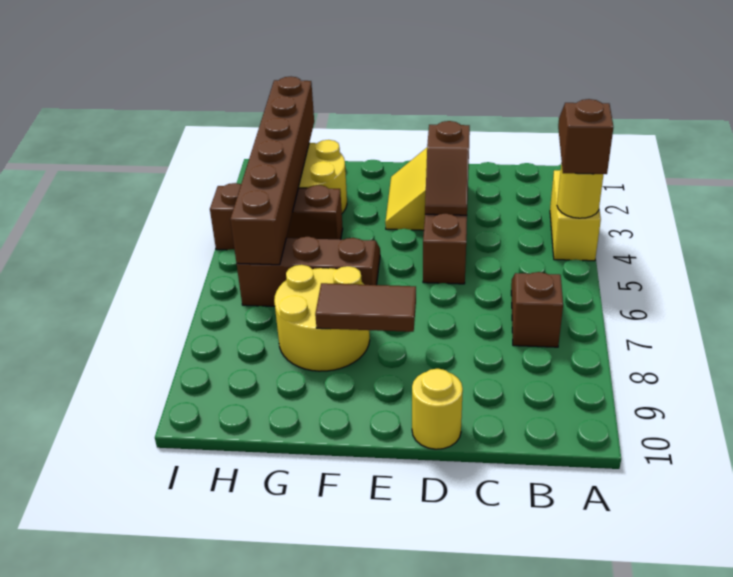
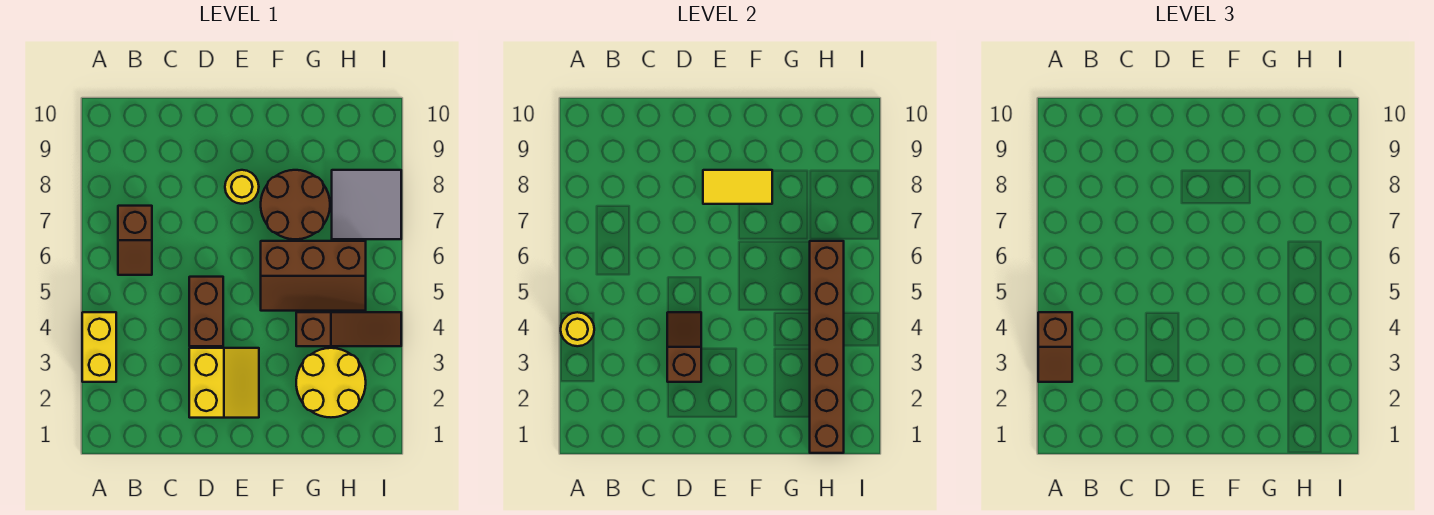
yellow round brick D10 level 1 -> yellow round brick E8 level 1
brown tile E8:F8 level 2 -> yellow tile E8:F8 level 2
yellow round brick F7:G8 level 1 -> brown round brick F7:G8 level 1
brown brick G4:I4 level 1 -> brown slope G4:I4 level 1 top G
none -> grey tile H7:I8 level 1

